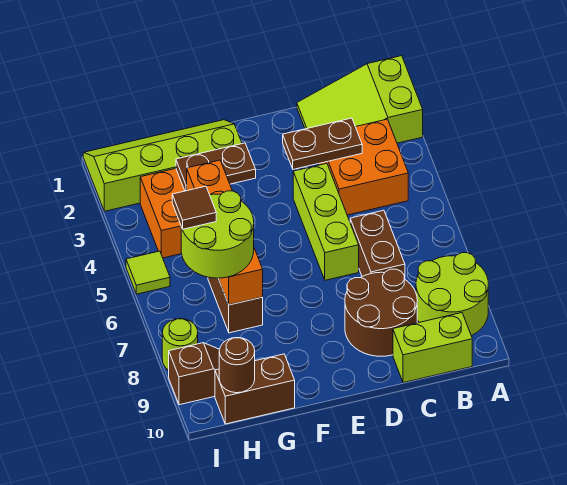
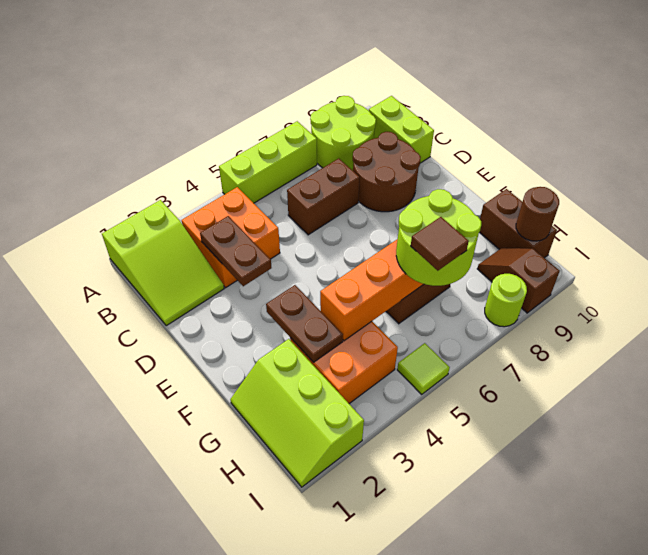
lime brick D4:D6 level 1 -> lime brick A5:A7 level 1
lime slope F1:I2 level 1 top 2 -> lime slope G1:I2 level 1 top 2

